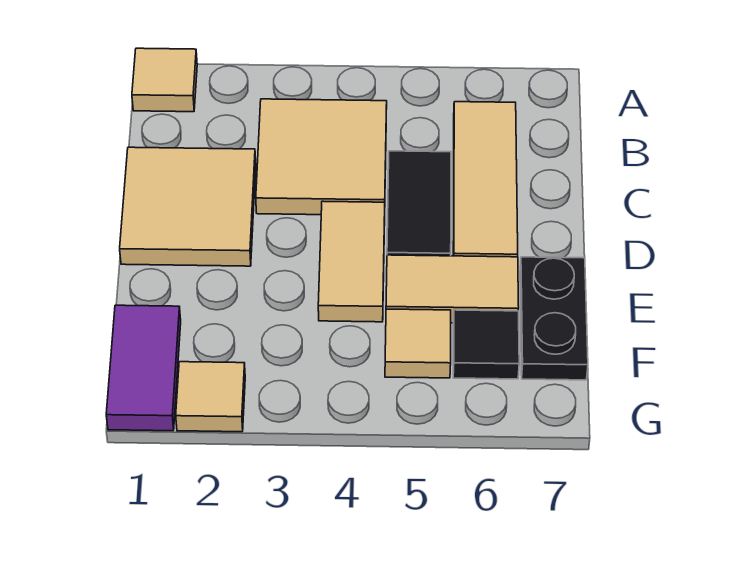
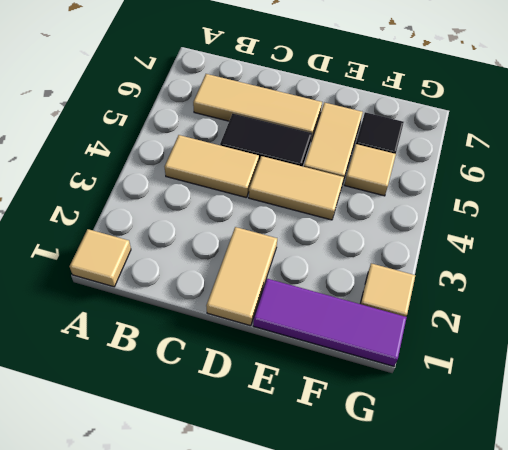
tan tile B3:C4 level 1 -> tan tile B4:C4 level 1
tan tile C1:D2 level 1 -> tan tile D1:D2 level 1
black plate E7:F7 level 1 -> none
purple tile F1:G1 level 1 -> purple tile E1:G1 level 1

